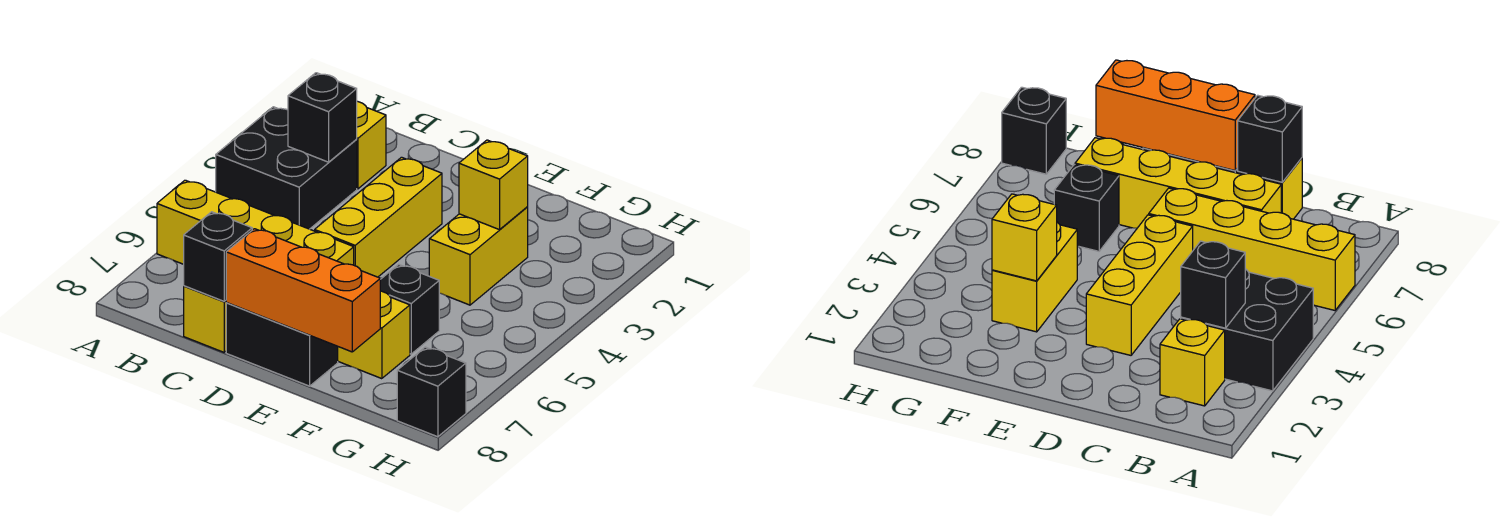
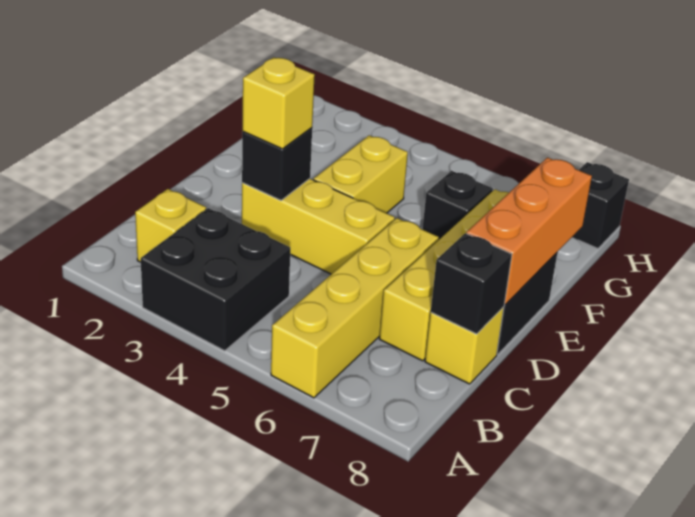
black brick B3 level 2 -> black brick D3 level 2
yellow brick F3:F4 level 1 -> yellow brick E4:F4 level 1
yellow brick F3 level 2 -> yellow brick D3 level 3

